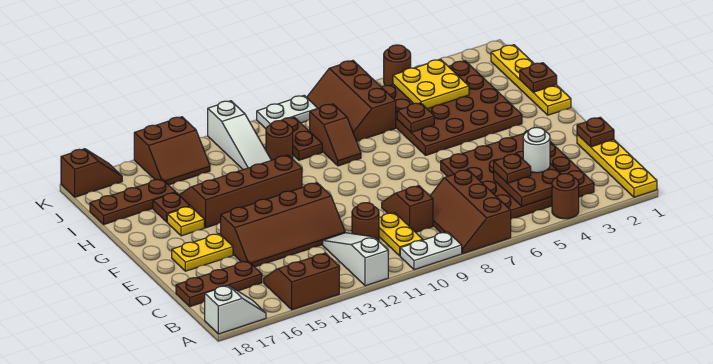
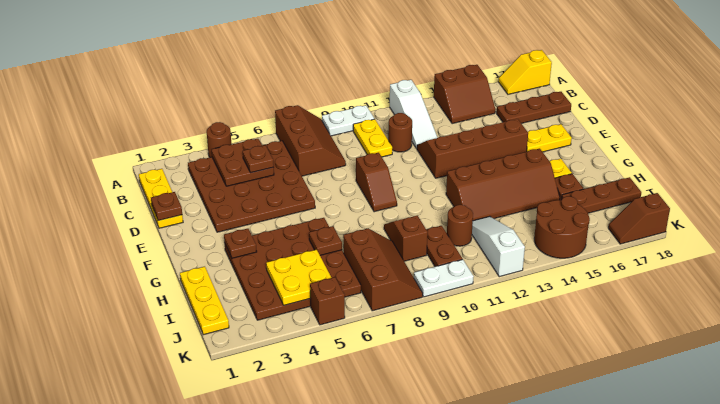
yellow plate A1:D1 level 1 -> yellow plate B1:D1 level 1
white slope A17:A18 level 1 top 18 -> yellow slope A17:A18 level 1 top 18
white round brick C4 level 3 -> none
brown slope C9:D9 level 1 top C -> brown slope E9:F9 level 1 top E
yellow plate G1:J1 level 1 -> yellow plate H1:J1 level 1
brown plate H1 level 2 -> brown plate G3 level 2
brown slope J14:K15 level 1 top K -> brown round brick J14:K15 level 1
brown round brick K5 level 1 -> brown brick K5 level 1

